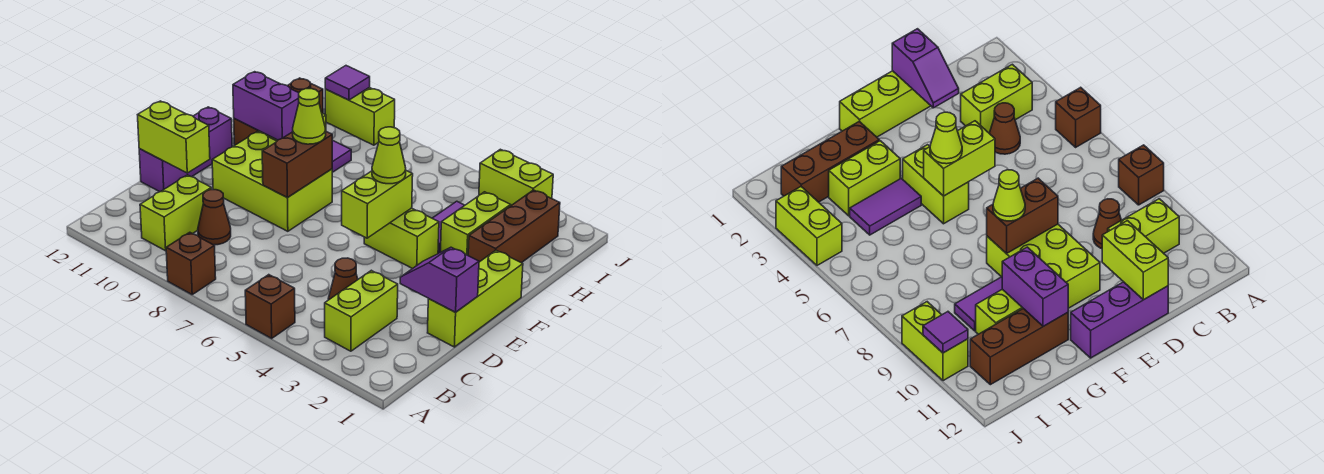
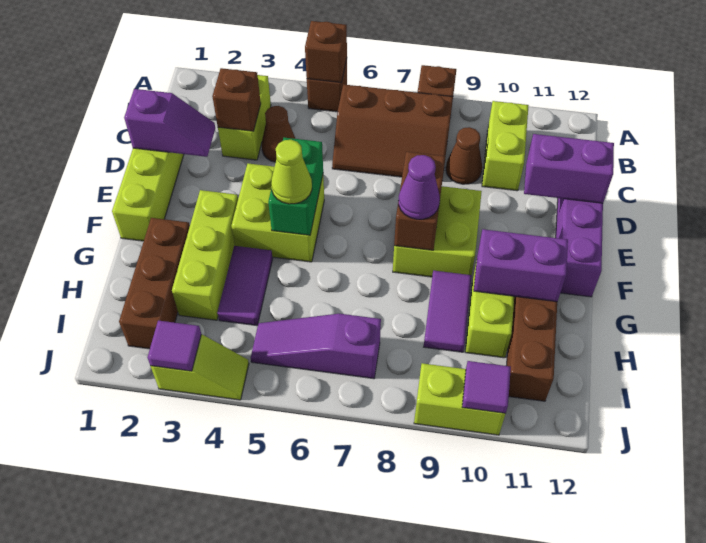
none -> brown brick A5 level 2
none -> brown slope B6:C8 level 1 top B
none -> brown brick C3 level 2
lime brick D11:D12 level 2 -> purple brick D11:D12 level 2
lime brick E5:F5 level 2 -> green brick E5:F5 level 2
lime brick E8:F10 level 1 -> lime brick E8:F9 level 1
lime brick F4:F5 level 1 -> lime brick E4:F5 level 1
lime cone F8 level 3 -> purple cone F8 level 3
lime brick G3:H3 level 1 -> lime brick F3:H3 level 1
none -> purple slope I5:I7 level 1 top 7
lime brick J3:J4 level 1 -> lime slope J3:J4 level 1 top 3
none -> purple tile J3 level 2

